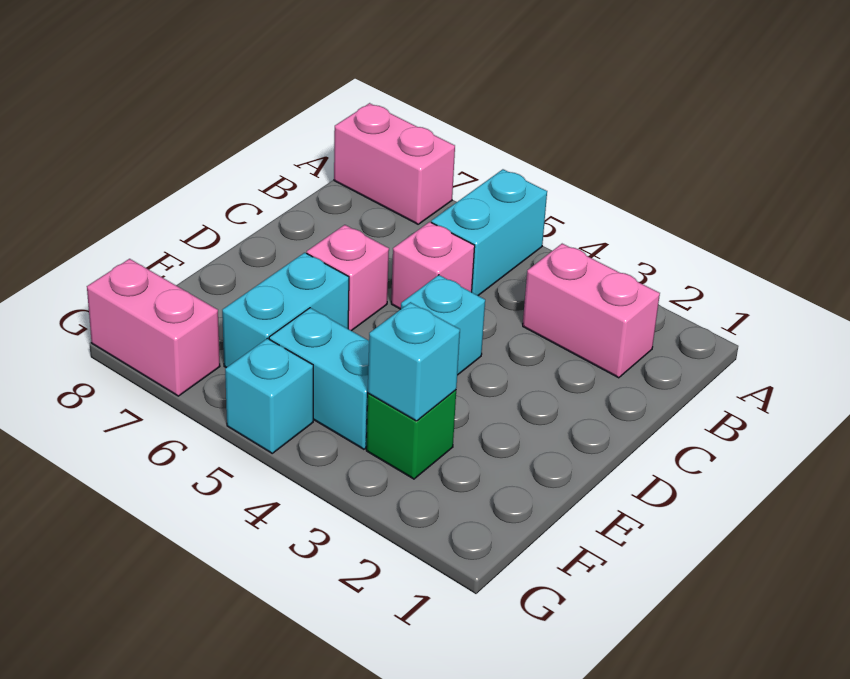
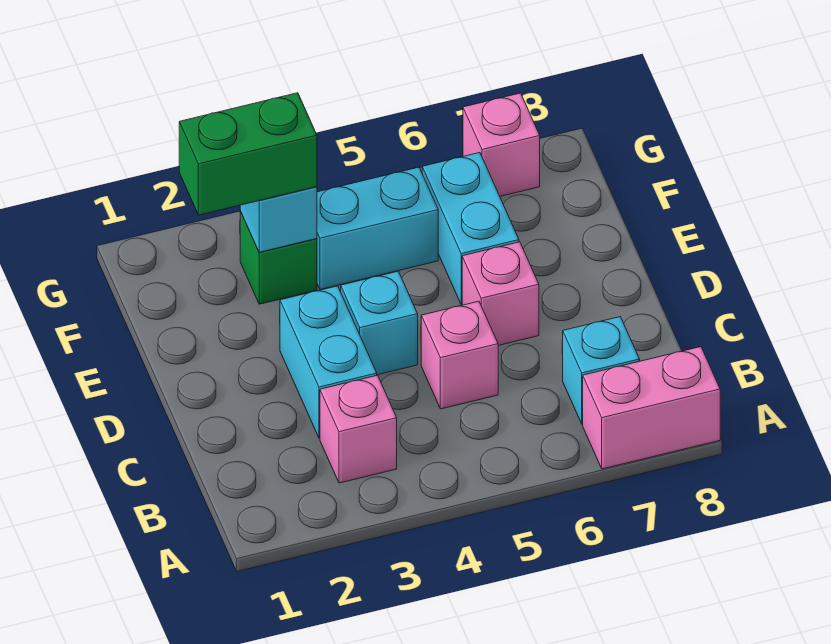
cyan brick A5:B5 level 1 -> cyan brick C3:D3 level 1
pink brick B2:B3 level 1 -> pink brick B3 level 1
none -> green brick F2:F3 level 3
cyan brick G5 level 1 -> cyan brick B7 level 1
pink brick G7:G8 level 1 -> pink brick G7 level 1

